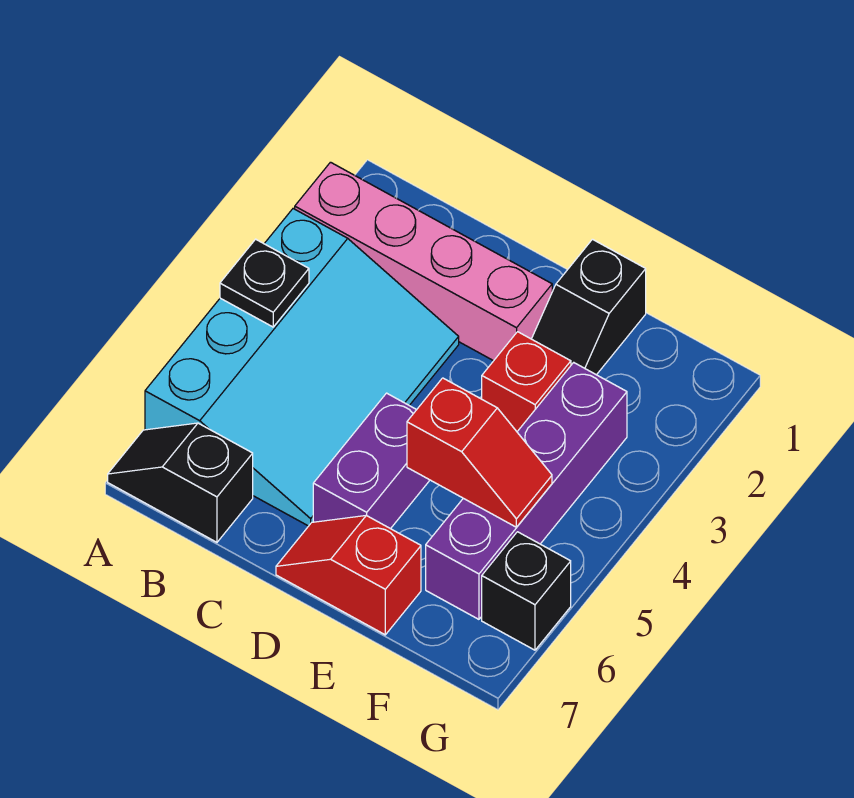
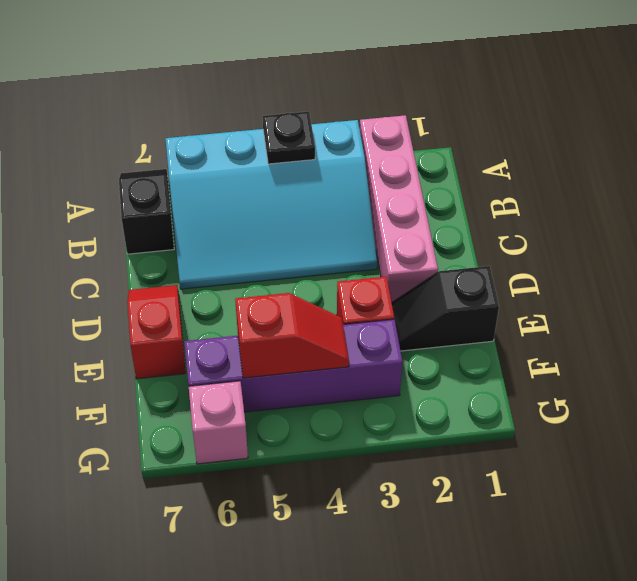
purple brick D5:D6 level 1 -> none
red slope E5:F5 level 2 top E -> red slope F4:F5 level 2 top 5
black brick G6 level 1 -> pink brick G6 level 1

